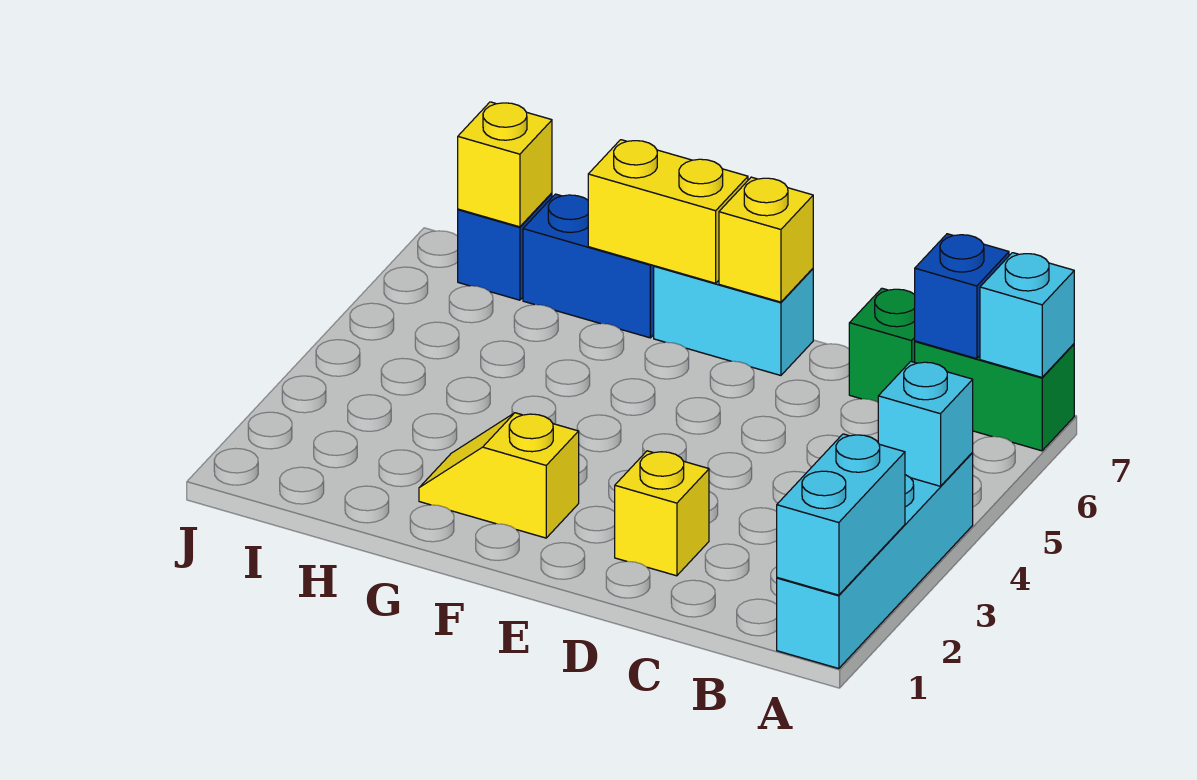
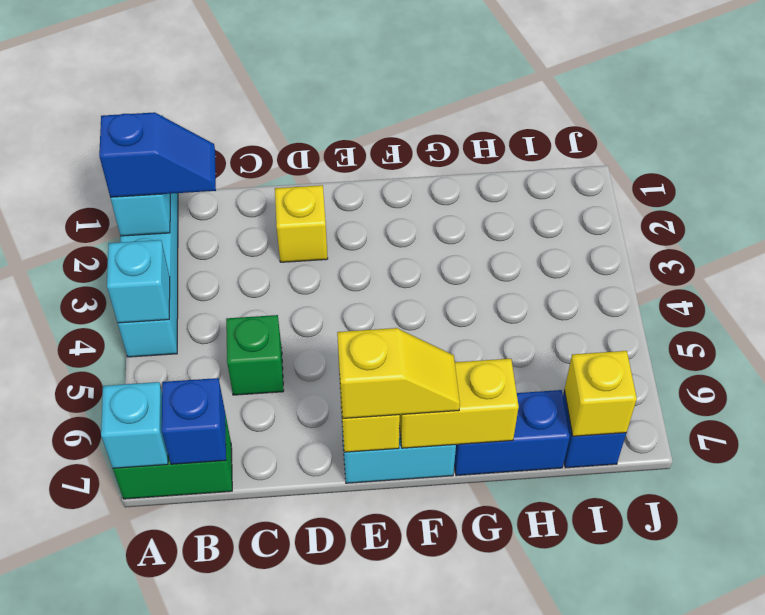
none -> blue slope A2:B2 level 3 top A
green brick C7 level 1 -> green brick C5 level 1
yellow slope F2:G2 level 1 top F -> yellow slope E7:F7 level 3 top E

